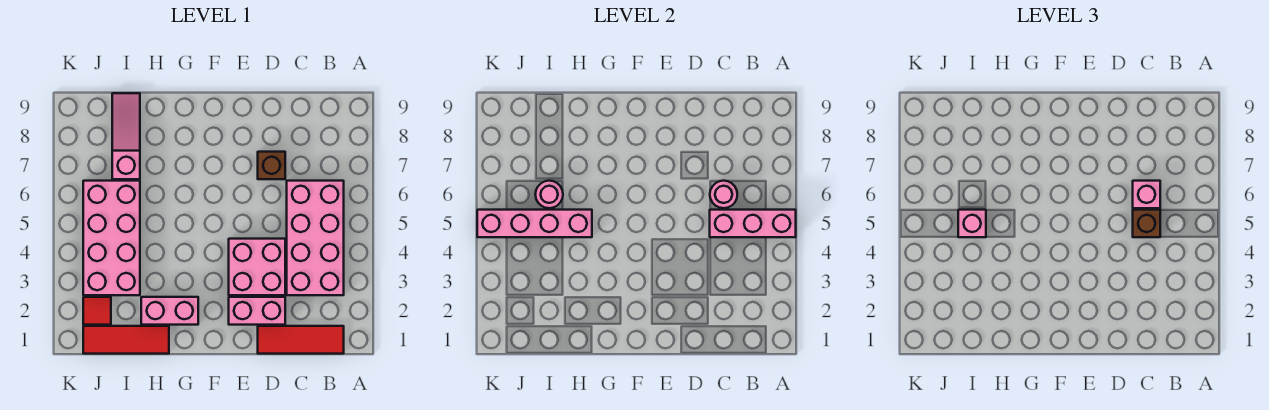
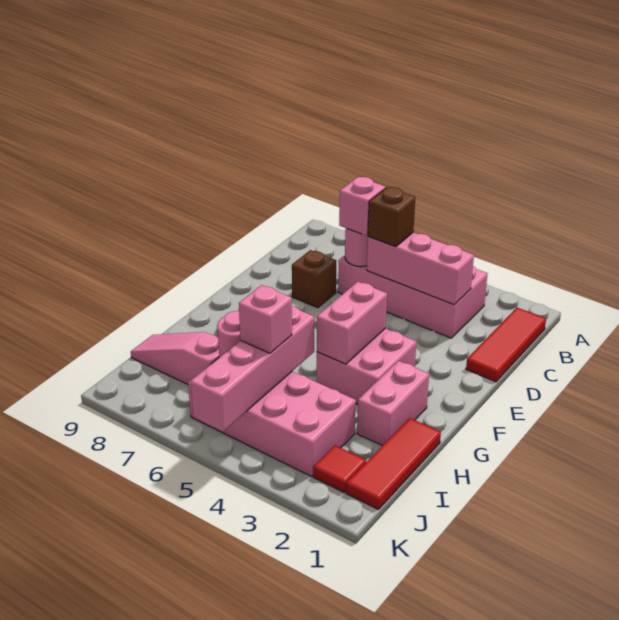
pink brick A5:C5 level 2 -> pink brick C3:C5 level 2
pink brick D2:E2 level 1 -> pink brick F4:G4 level 2
pink brick D3:E4 level 1 -> pink brick F3:G4 level 1

